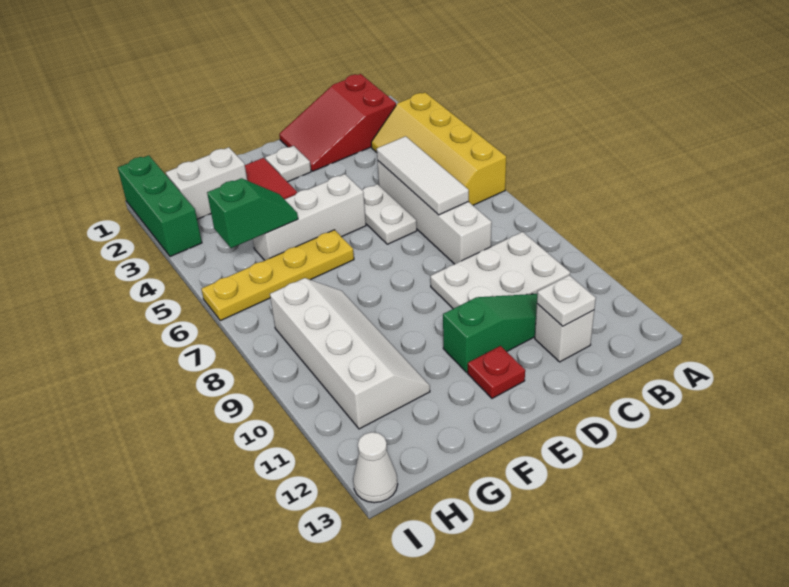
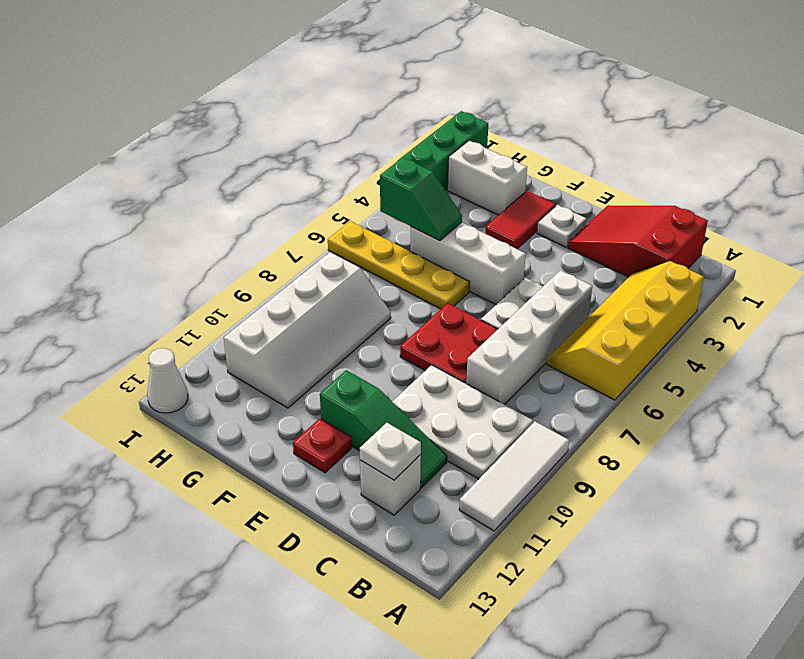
white tile C5:C7 level 2 -> white tile A9:A11 level 1
none -> red plate D7:E8 level 1

